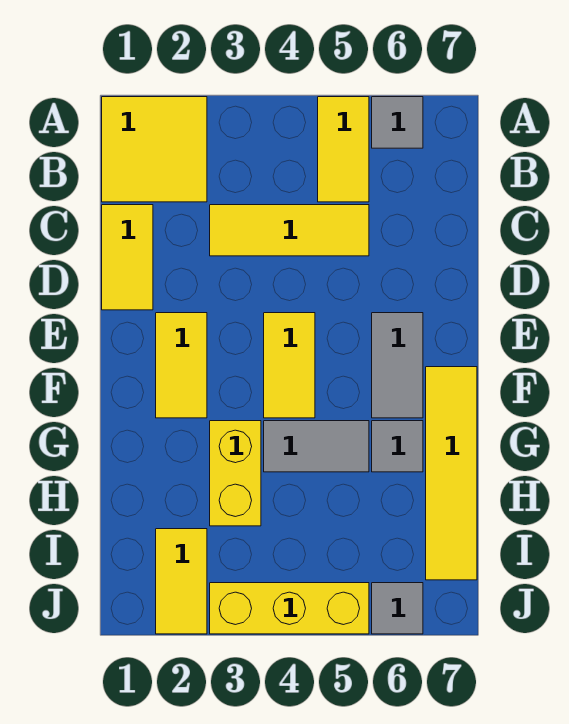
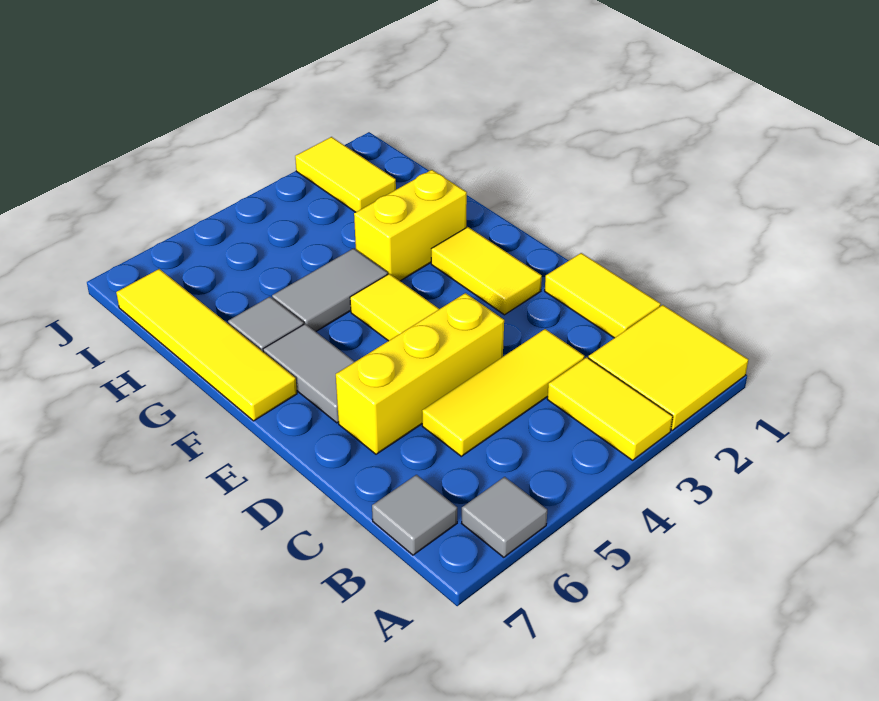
yellow tile A5:B5 level 1 -> yellow tile A3:B3 level 1
yellow brick G3:H3 level 1 -> yellow brick G2:G3 level 1
yellow brick J3:J5 level 1 -> yellow brick D4:D6 level 1
grey tile J6 level 1 -> grey tile B7 level 1

